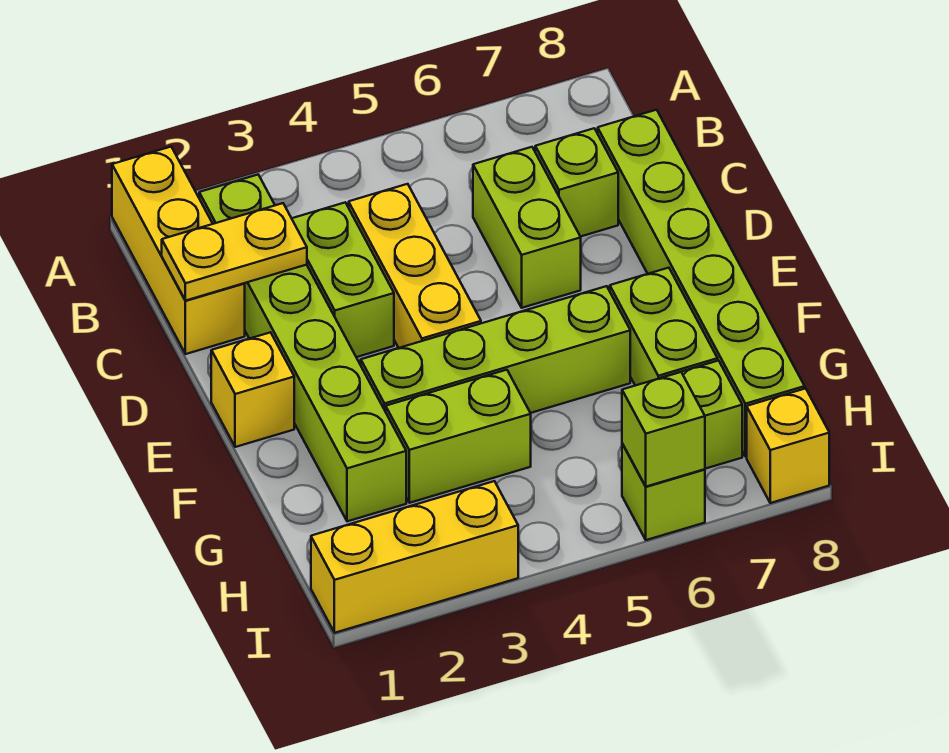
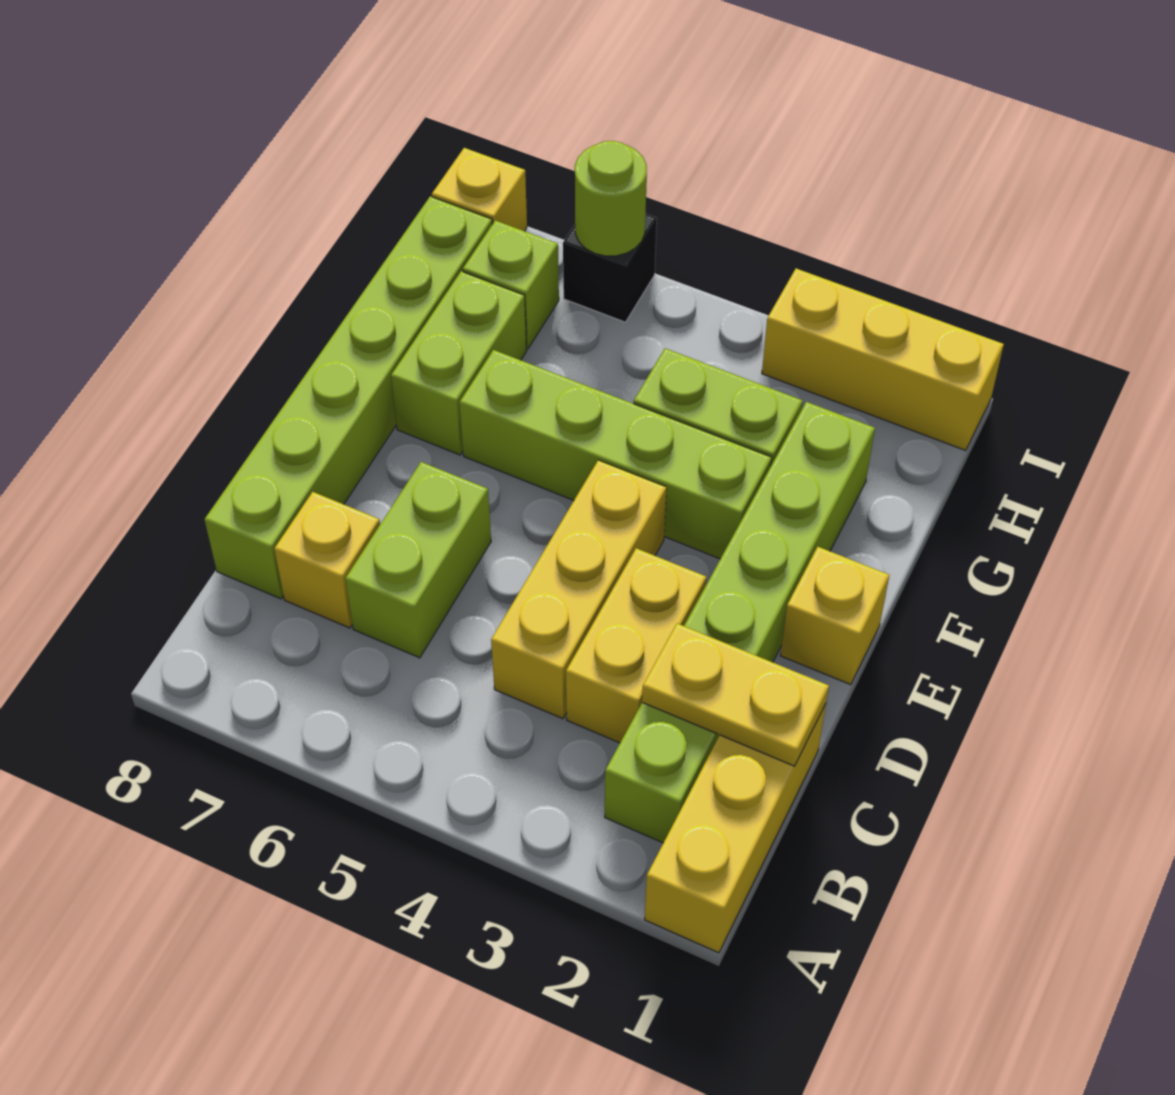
lime brick C3:D3 level 1 -> yellow brick C3:D3 level 1
lime brick C7 level 1 -> yellow brick C7 level 1
lime brick I6 level 1 -> black brick I6 level 1
lime brick I6 level 2 -> lime round brick I6 level 2

